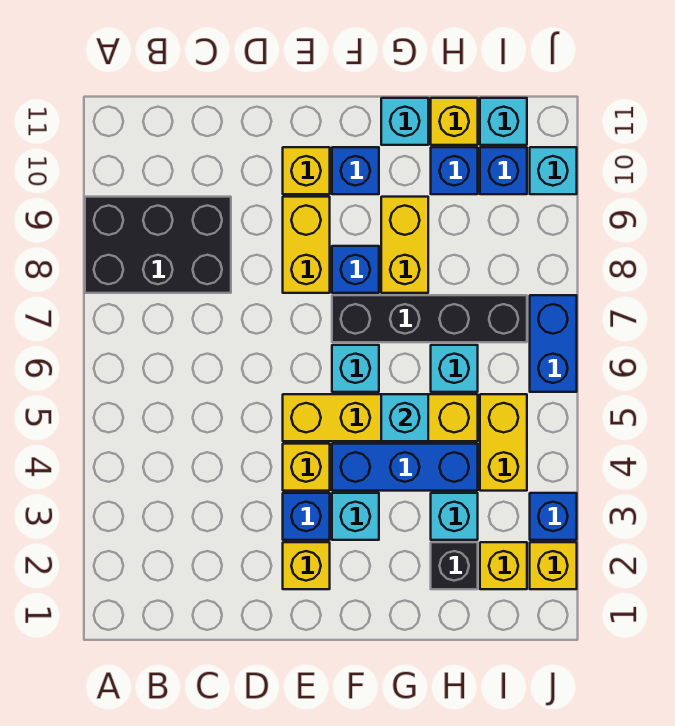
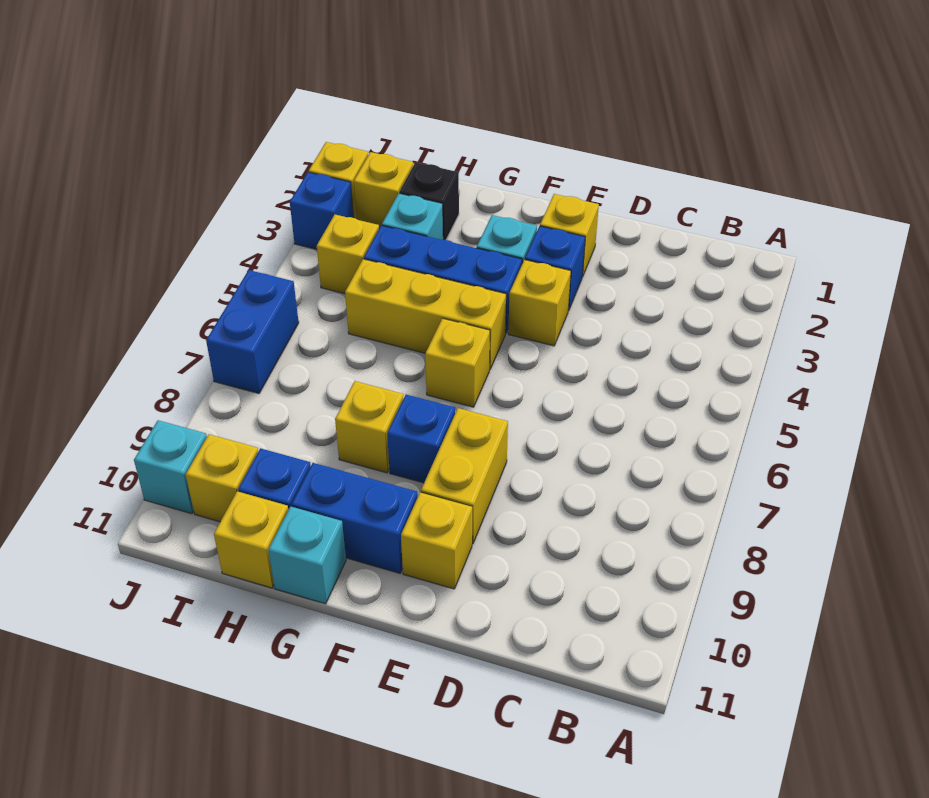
black brick A8:C9 level 1 -> none
yellow brick E5:H5 level 1 -> yellow brick F5:H5 level 1
cyan brick F6 level 1 -> yellow brick F6 level 1
black brick F7:I7 level 1 -> none
blue brick F10 level 1 -> blue brick F10:G10 level 1
cyan brick G5 level 2 -> none
yellow brick G8:G9 level 1 -> yellow brick G8 level 1
cyan brick H6 level 1 -> none
yellow brick I4:I5 level 1 -> yellow brick I4 level 1
blue brick I10 level 1 -> yellow brick I10 level 1
cyan brick I11 level 1 -> none

